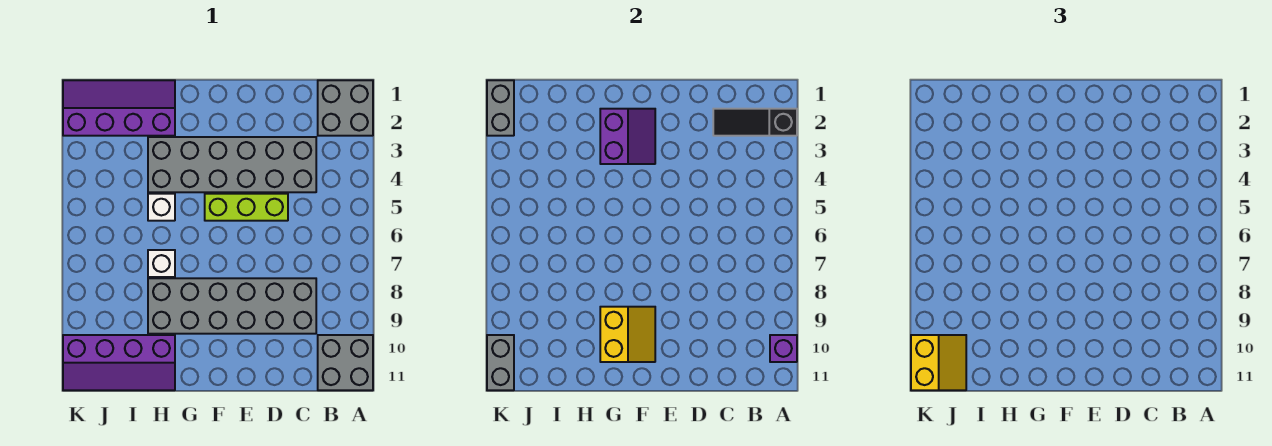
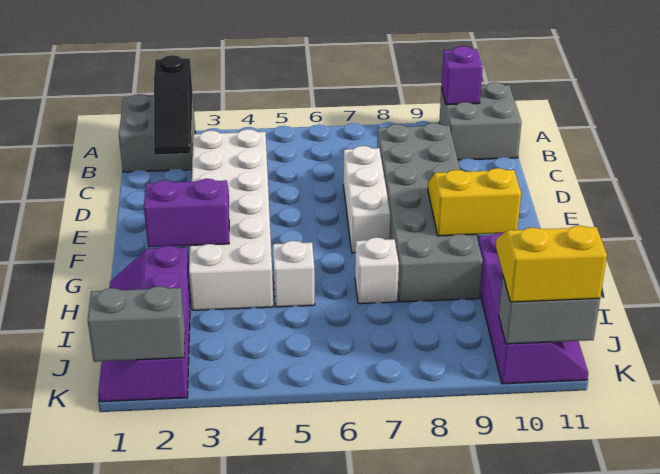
grey brick C3:H4 level 1 -> white brick C3:H4 level 1
lime brick D5:F5 level 1 -> none
none -> white brick D7:F7 level 1

